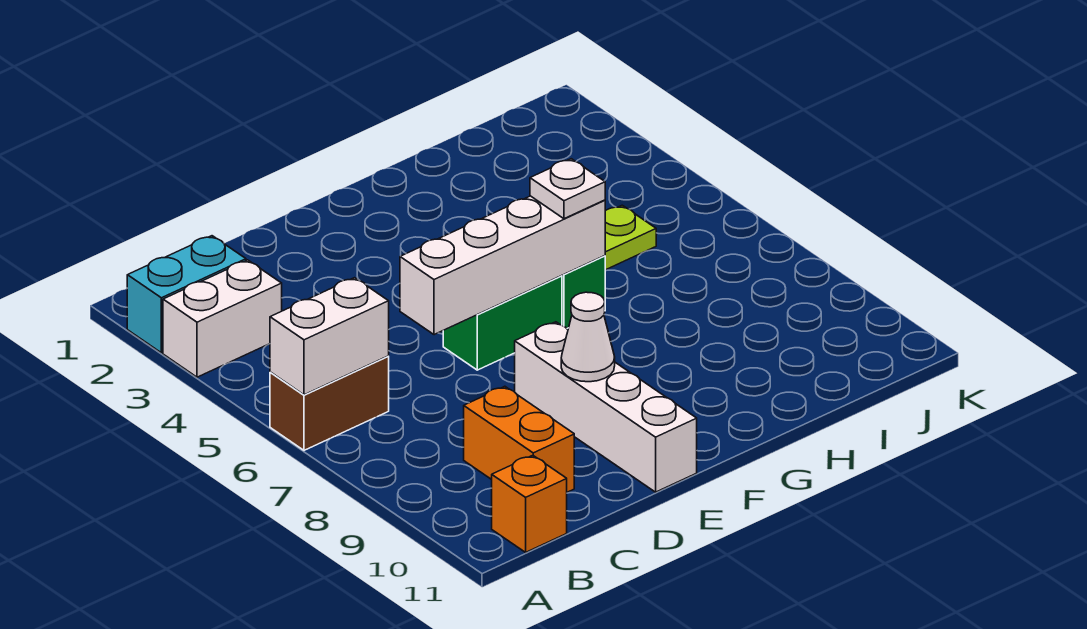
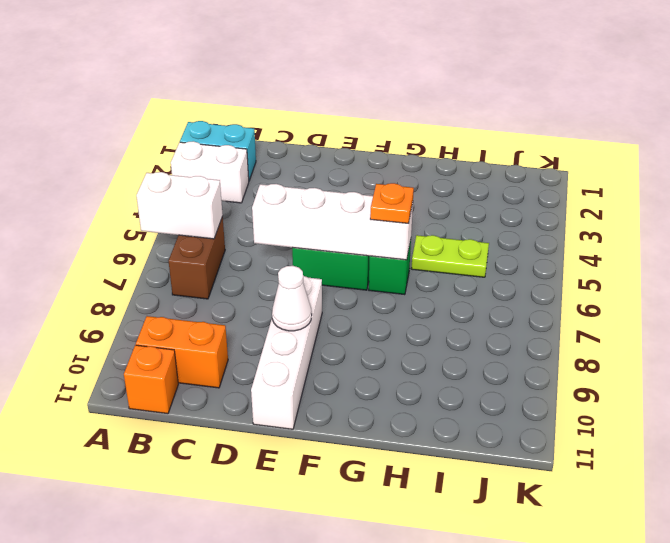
brown brick A6:B6 level 1 -> brown brick B6:B7 level 1
orange brick C9:C10 level 1 -> orange brick B10:C10 level 1
white plate G6 level 3 -> orange plate G6 level 3

